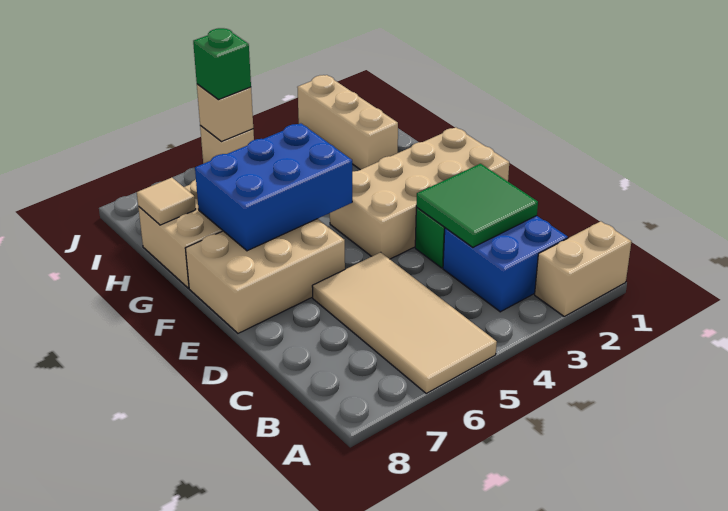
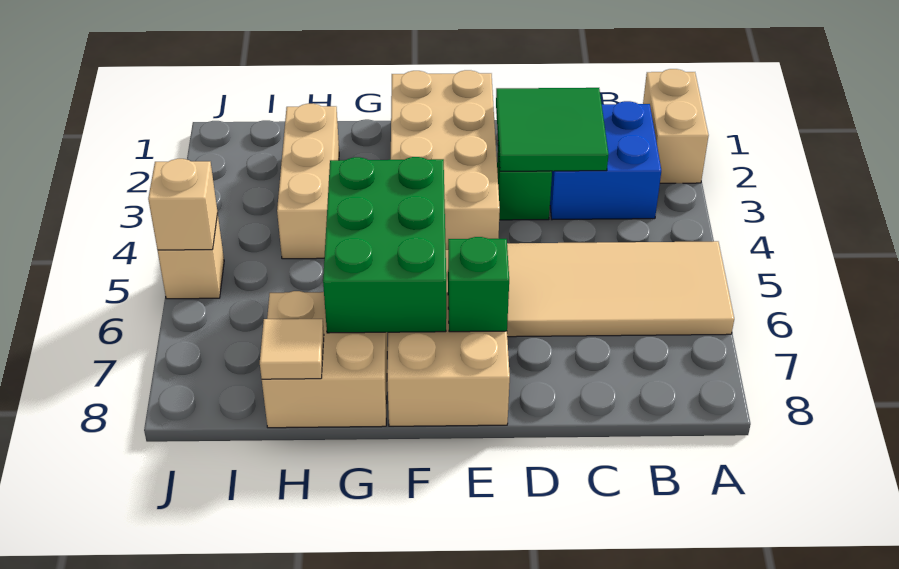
blue brick F5:G7 level 2 -> green brick F5:G7 level 2
tan brick H2:J2 level 1 -> tan brick H2:H4 level 1
green brick J5 level 3 -> green brick E7 level 2

